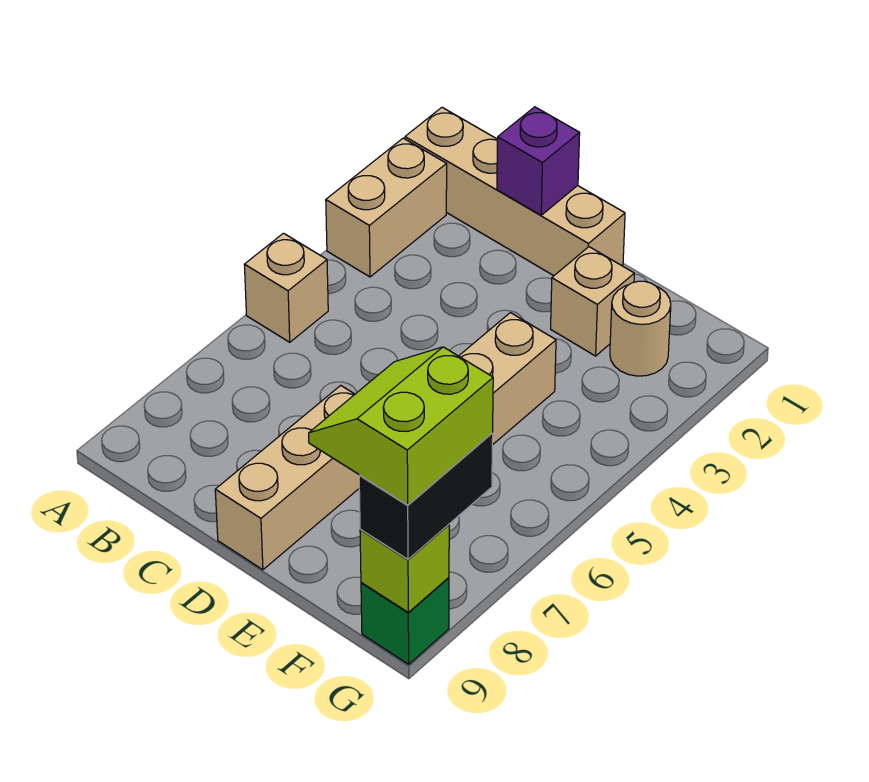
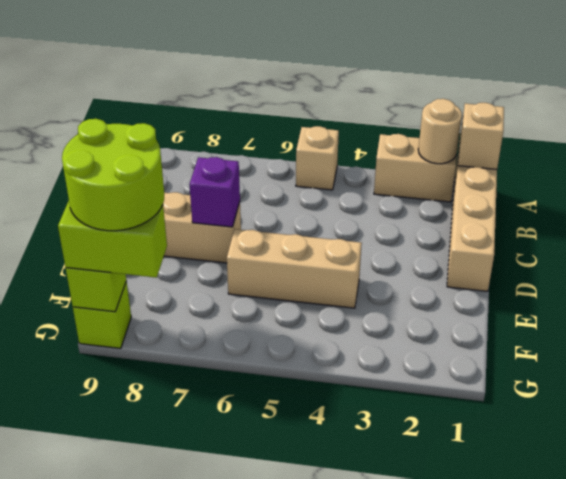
purple brick C1 level 2 -> purple brick D7 level 2
tan brick E2 level 1 -> tan brick A1 level 2
tan round brick F2 level 1 -> tan round brick A2 level 2
lime slope F8:G9 level 4 top G -> lime round brick F8:G9 level 4
black brick G8:G9 level 3 -> lime brick G8:G9 level 3
green brick G9 level 1 -> lime brick G9 level 1

